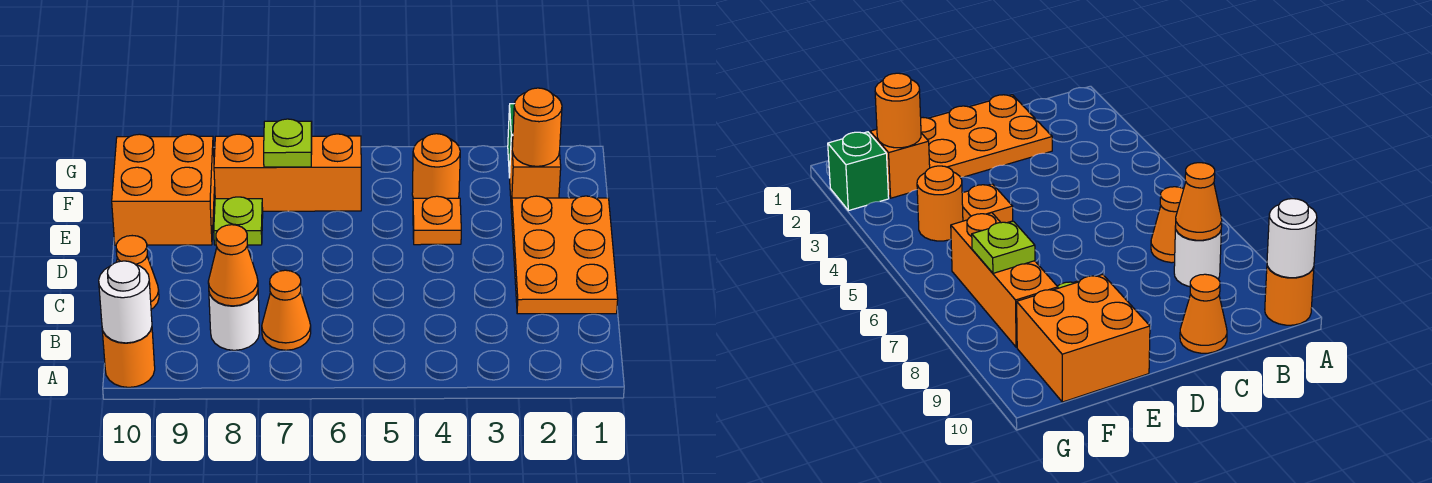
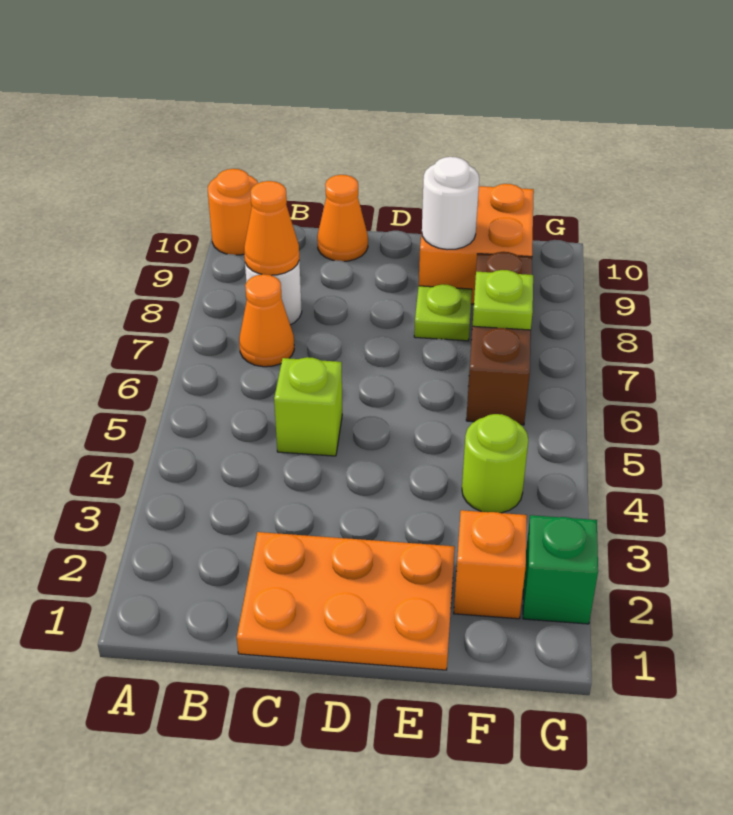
white round brick A10 level 2 -> white round brick E9 level 2
none -> lime brick C5 level 1
orange plate E4 level 1 -> none
orange round brick F2 level 2 -> none
orange round brick F4 level 1 -> lime round brick F4 level 1
orange brick F6:F8 level 1 -> brown brick F6:F8 level 1

